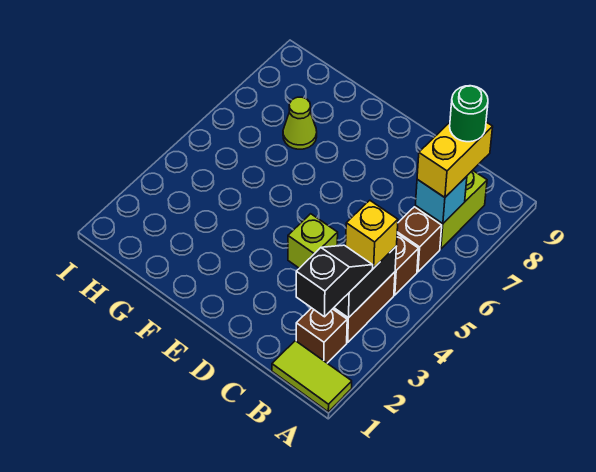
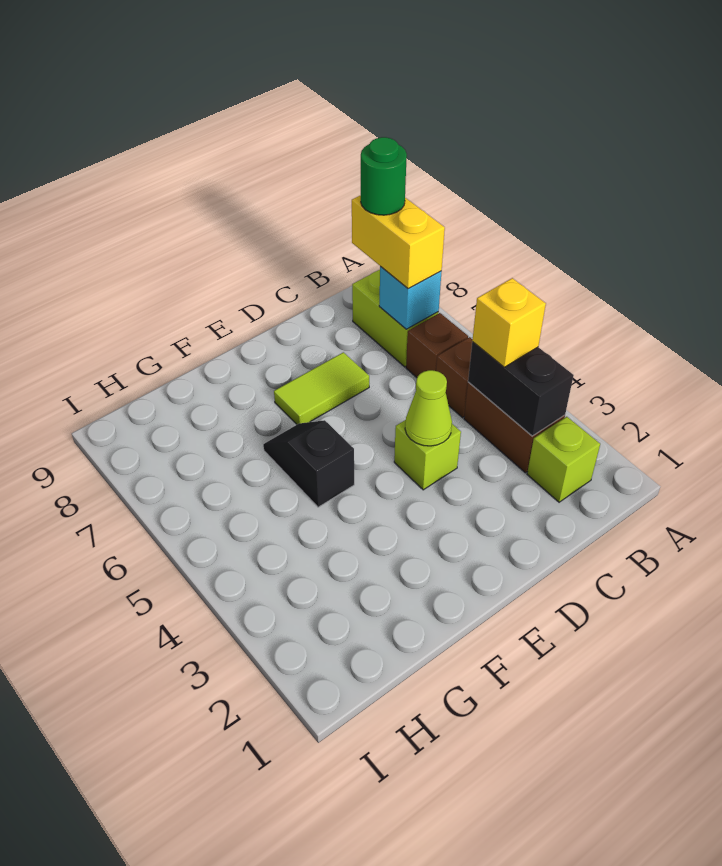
lime tile A1:B1 level 1 -> lime tile D7:E7 level 1
brown brick B2 level 1 -> lime brick B2 level 1
black slope B2:B3 level 3 top 2 -> black slope F5:F6 level 1 top 5
lime cone G7 level 1 -> lime cone D4 level 2

